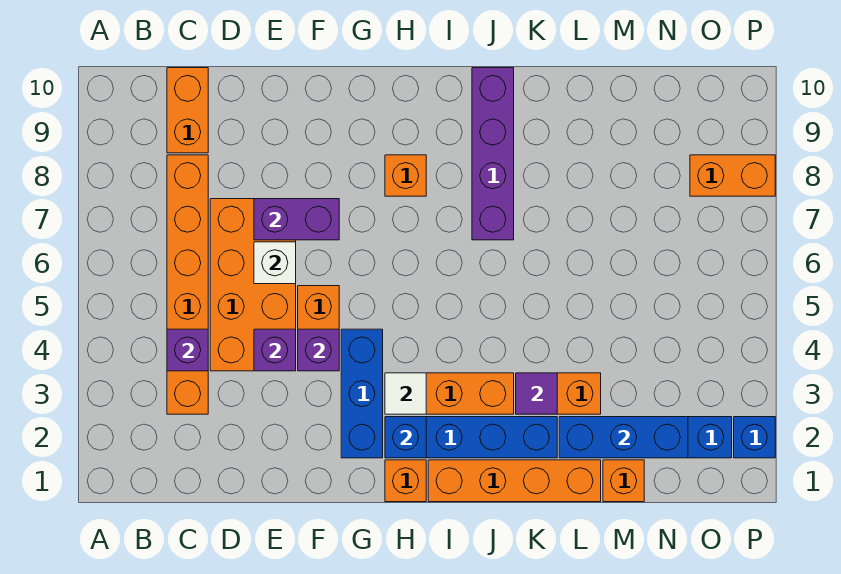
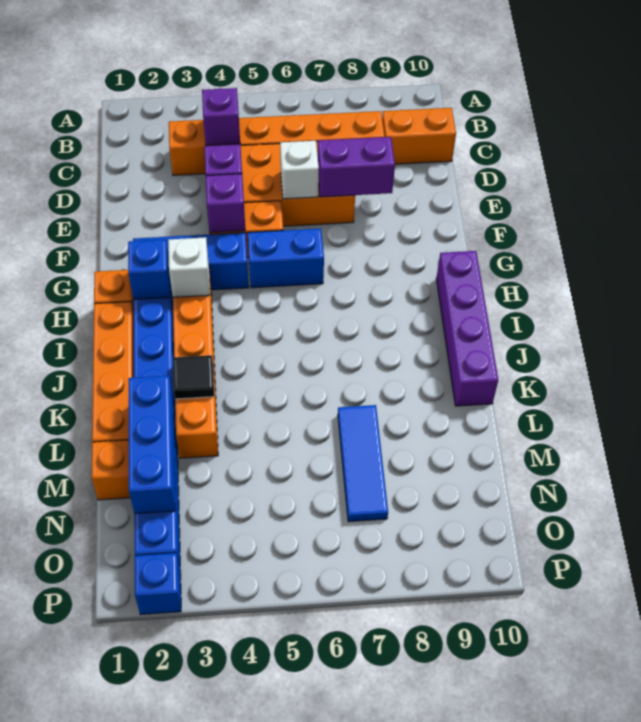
purple brick E7:F7 level 2 -> purple brick E7:E8 level 2
none -> blue brick G5:G6 level 1
white tile H3 level 2 -> white brick H3 level 2
orange brick H8 level 1 -> none
purple brick J7:J10 level 1 -> purple brick H10:K10 level 1
purple tile K3 level 2 -> black tile K3 level 2
none -> blue tile L7:N7 level 1
orange brick O8:P8 level 1 -> none

